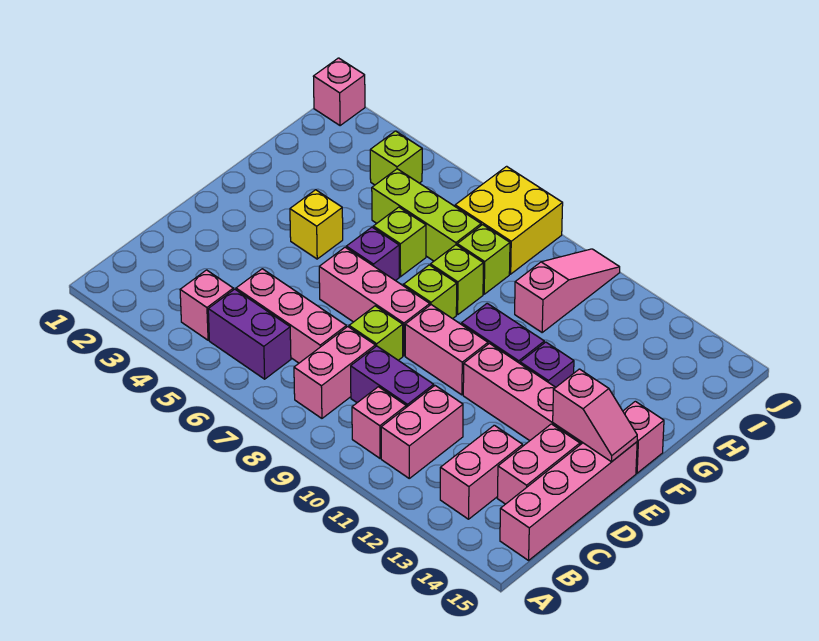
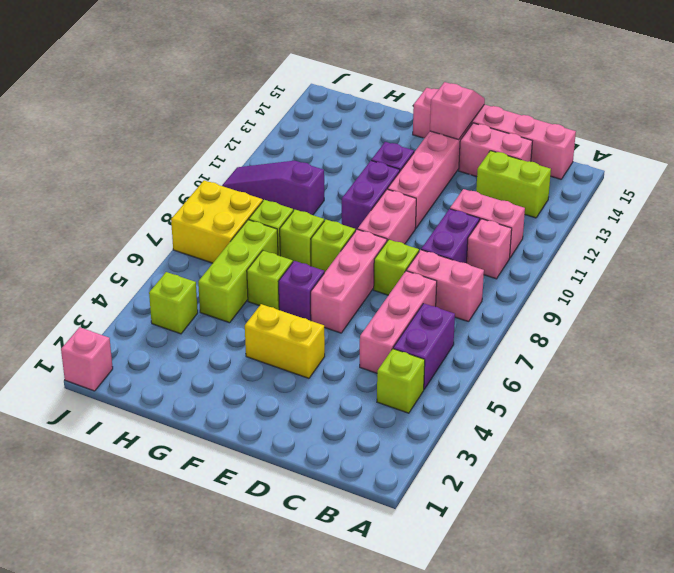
pink brick B4 level 1 -> lime brick B4 level 1
pink brick B13:C13 level 1 -> lime brick B13:C13 level 1
yellow brick F4 level 1 -> yellow brick E4:F4 level 1
pink slope H10:J10 level 1 top H -> purple slope H10:J10 level 1 top H

